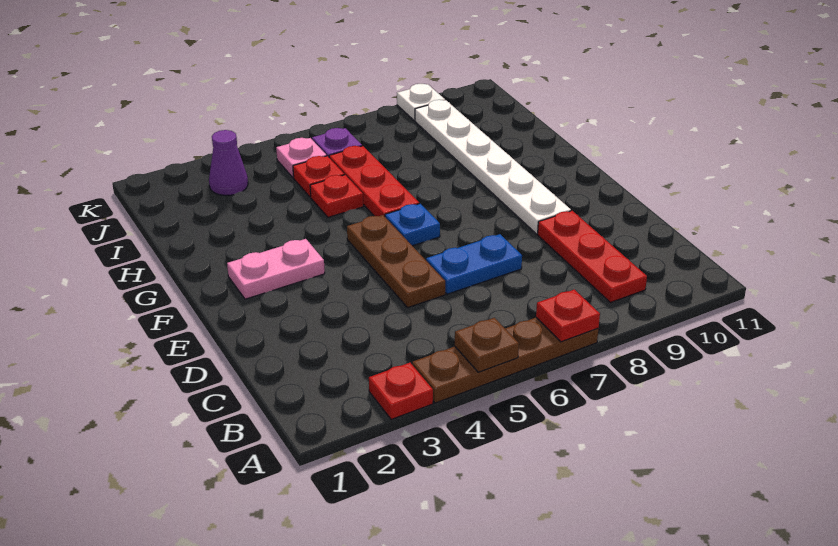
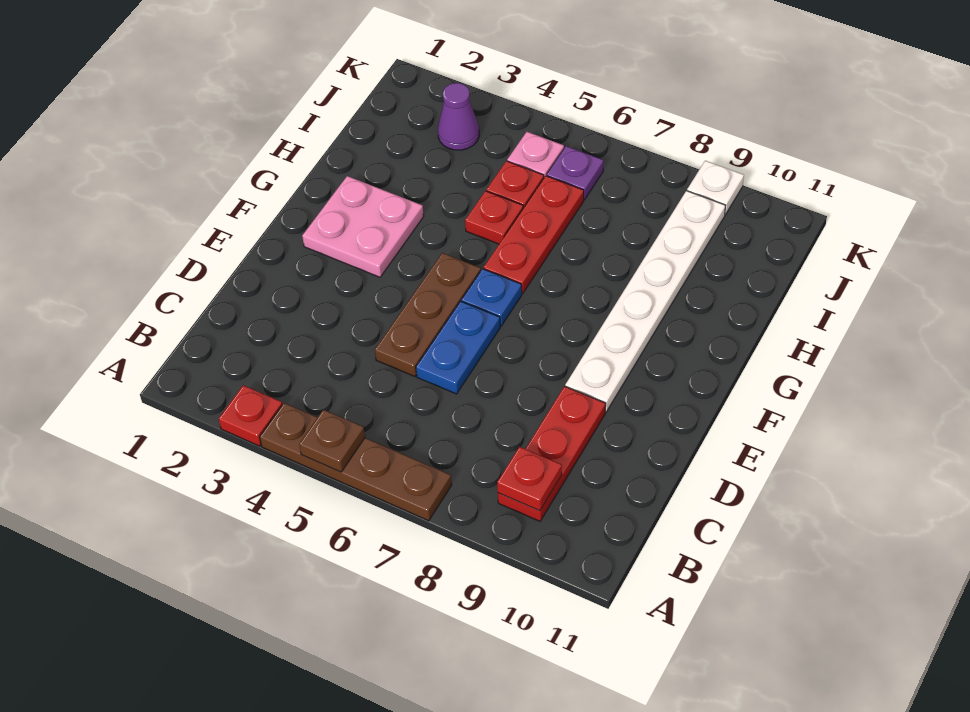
red plate A7 level 2 -> red plate B9 level 2
blue plate D6:D7 level 1 -> blue plate D6:E6 level 1
pink plate F2:F3 level 1 -> pink plate F2:G3 level 1

